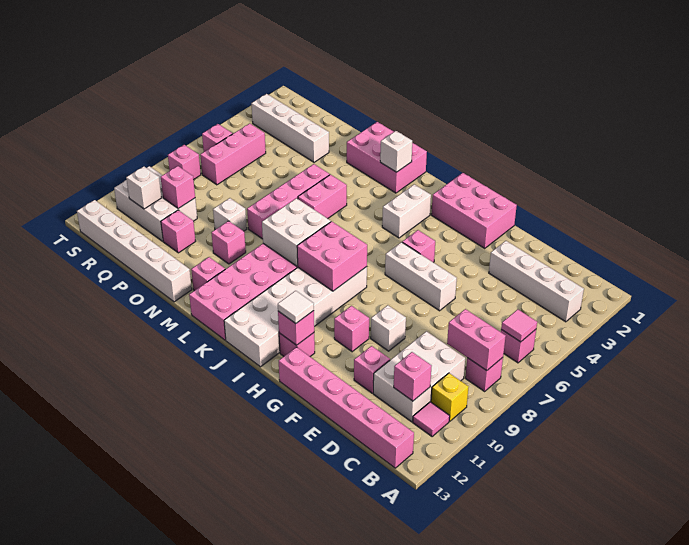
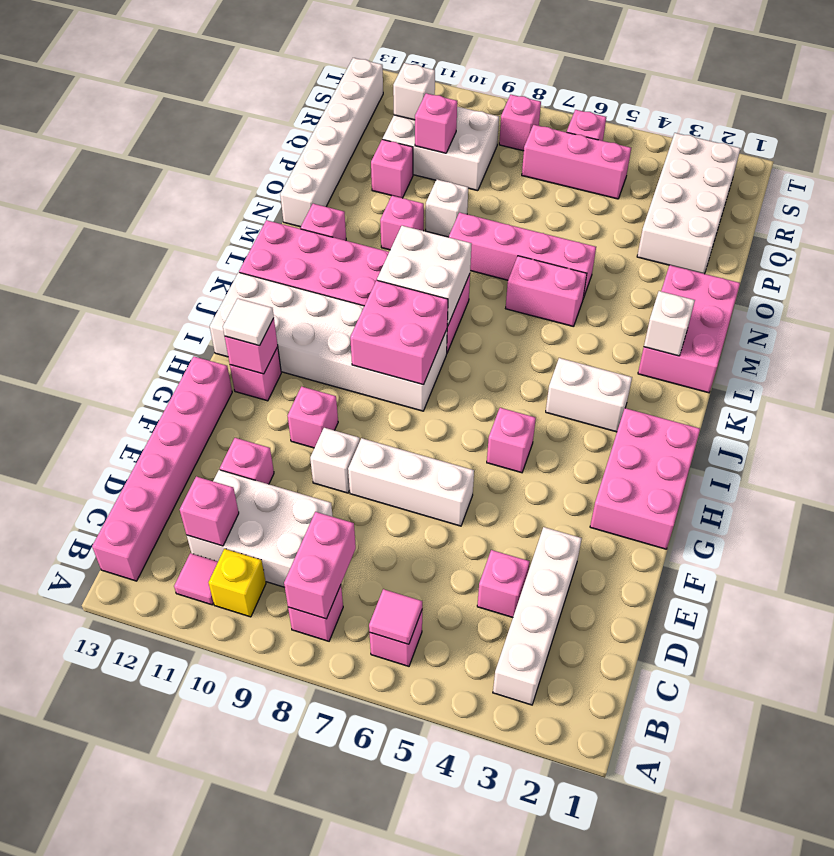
none -> pink brick D4 level 1
white brick F6:H6 level 1 -> white brick F6:F8 level 1
white brick P3:S3 level 1 -> white brick P2:S3 level 1
white brick Q10:S11 level 1 -> white brick Q9:R11 level 1

